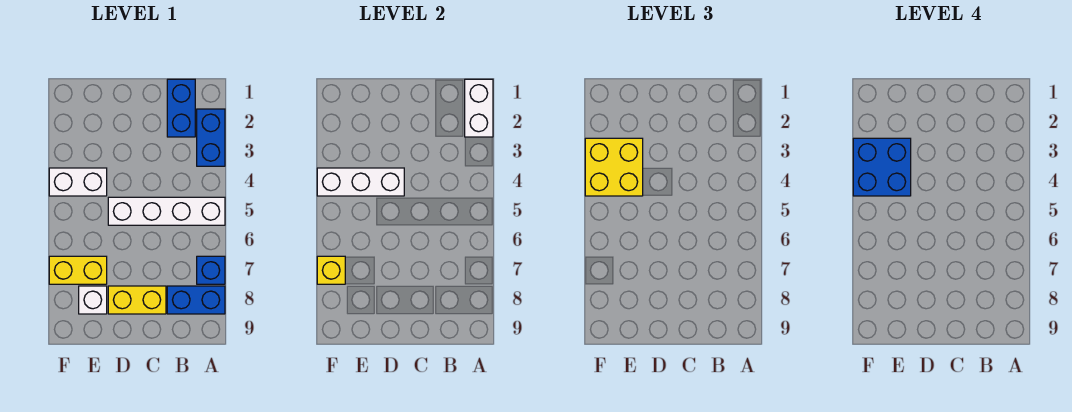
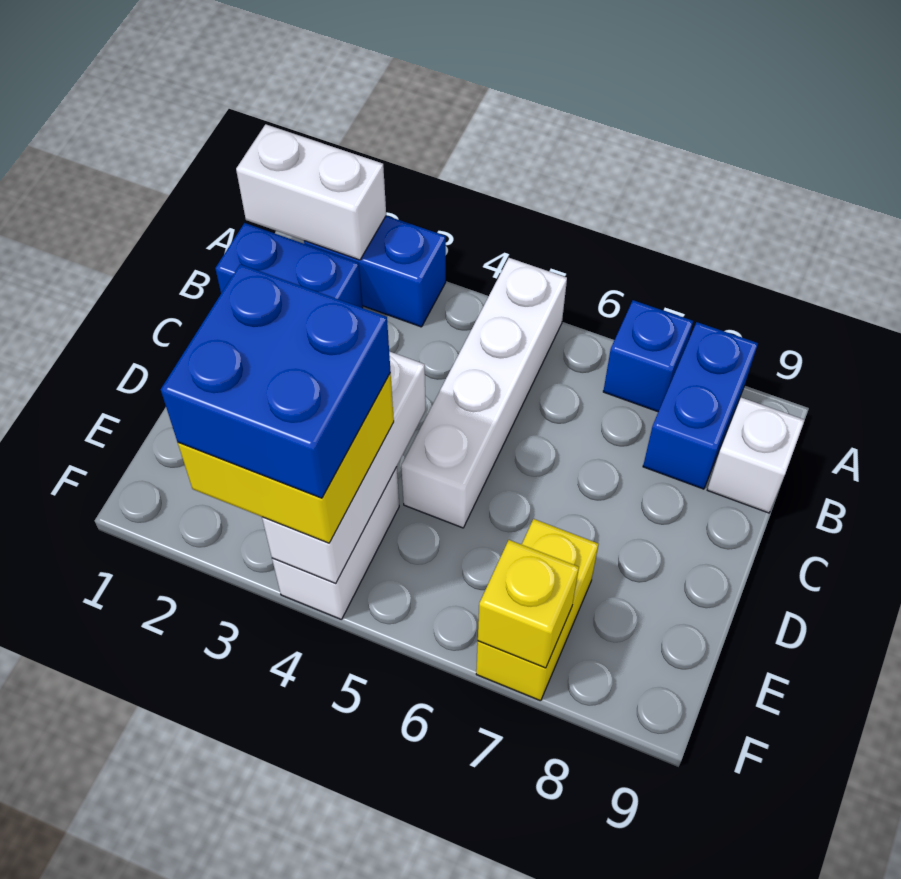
yellow brick C8:D8 level 1 -> none
white brick E8 level 1 -> white brick B9 level 1

